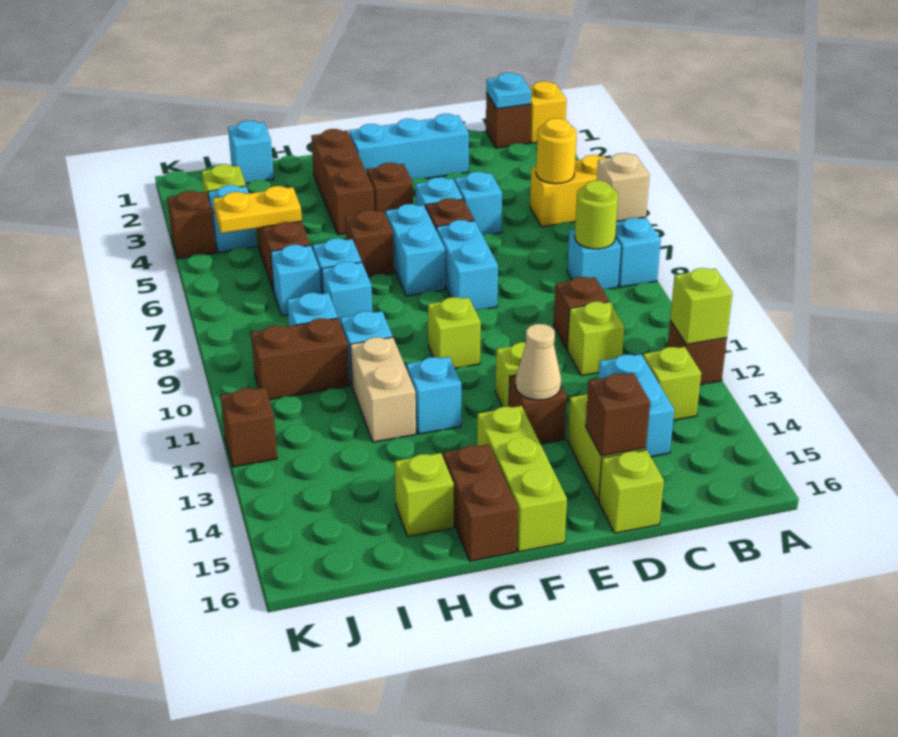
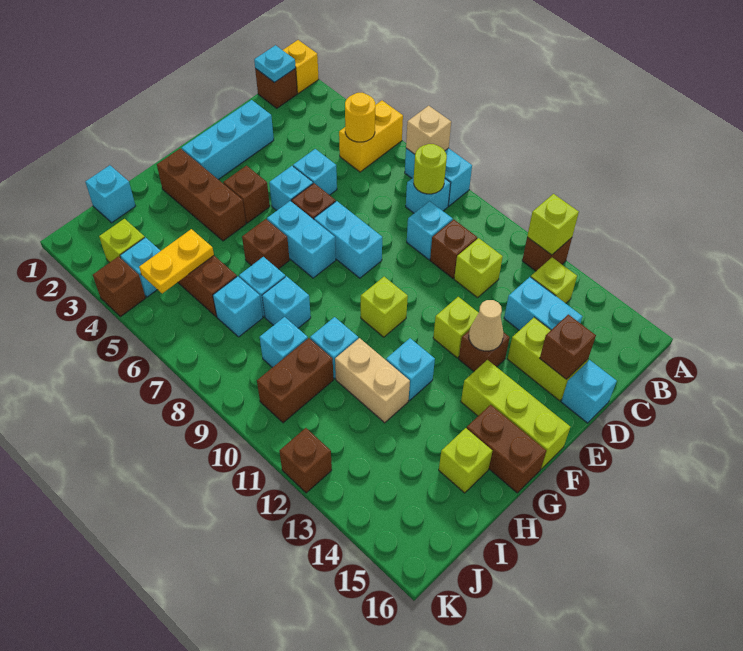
none -> cyan brick C9 level 1
lime brick D16 level 1 -> cyan brick D16 level 1

